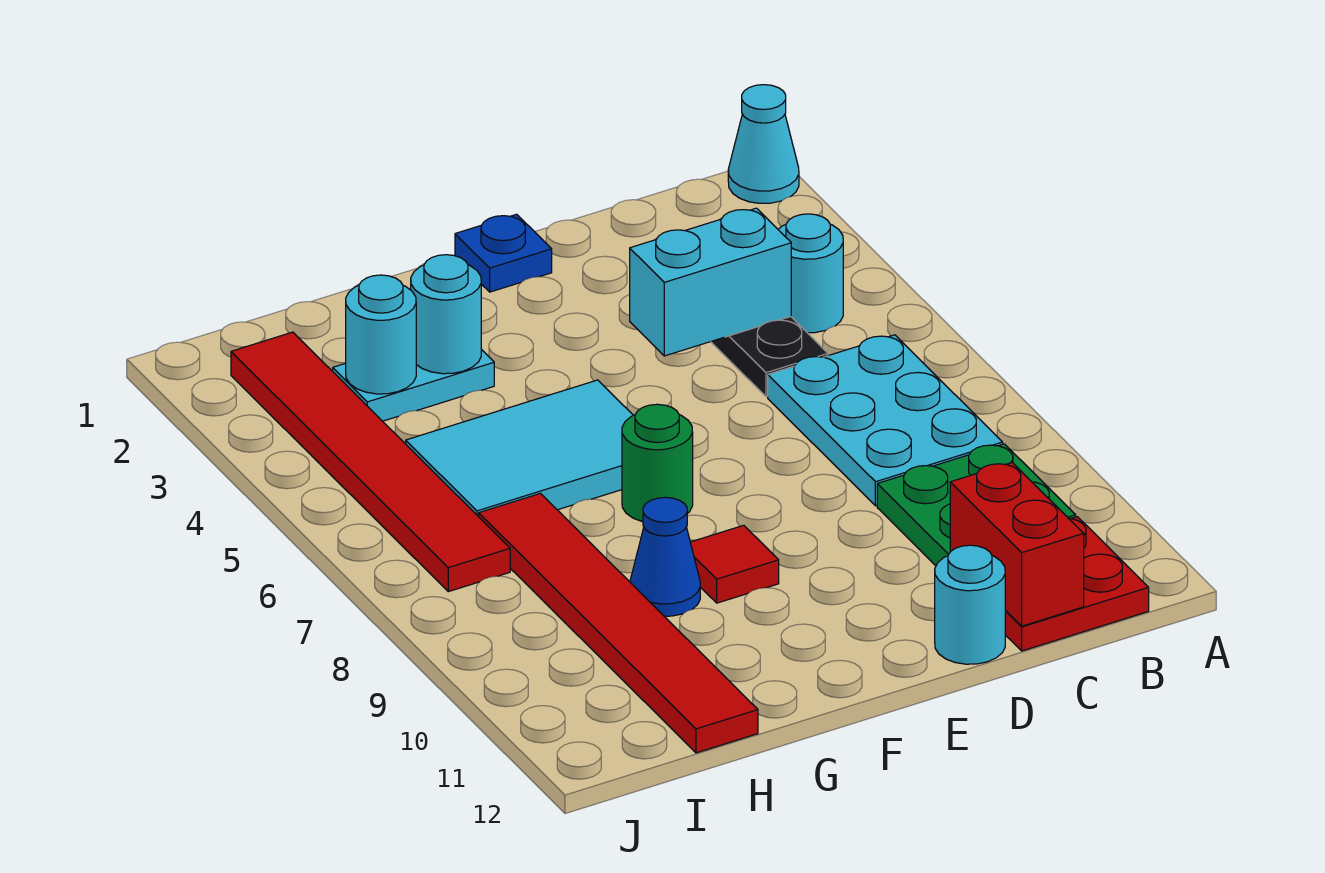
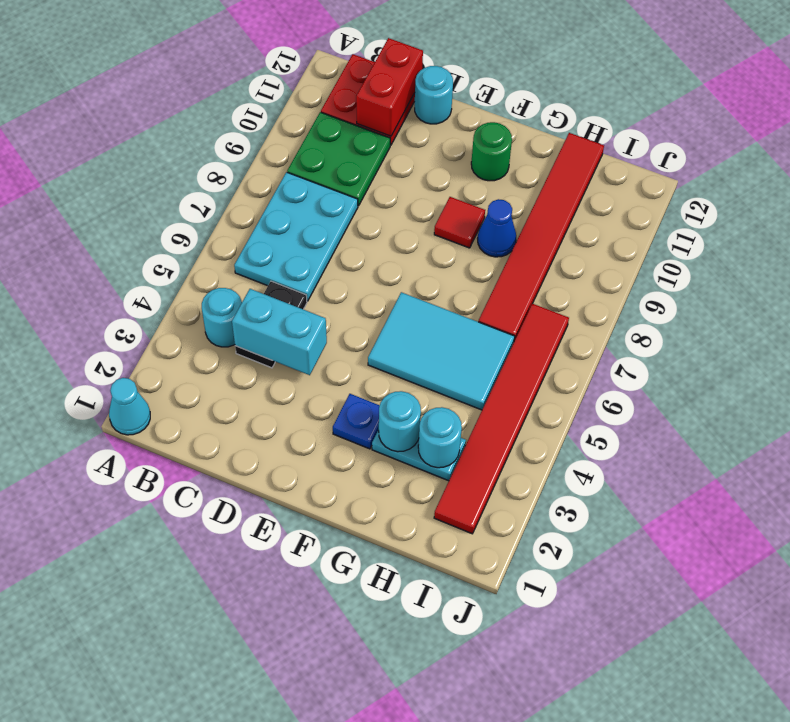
blue plate E1 level 1 -> blue plate F3 level 1
green round brick F7 level 1 -> green round brick F11 level 1

